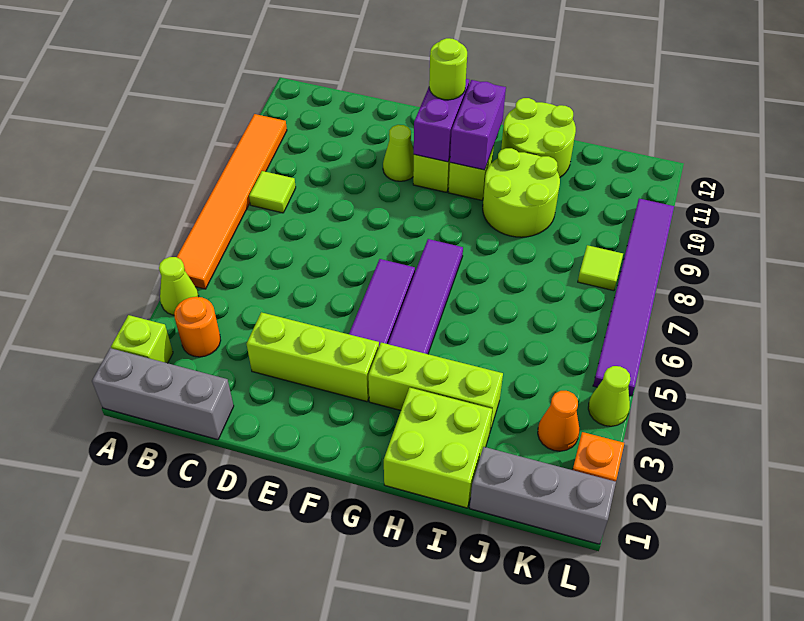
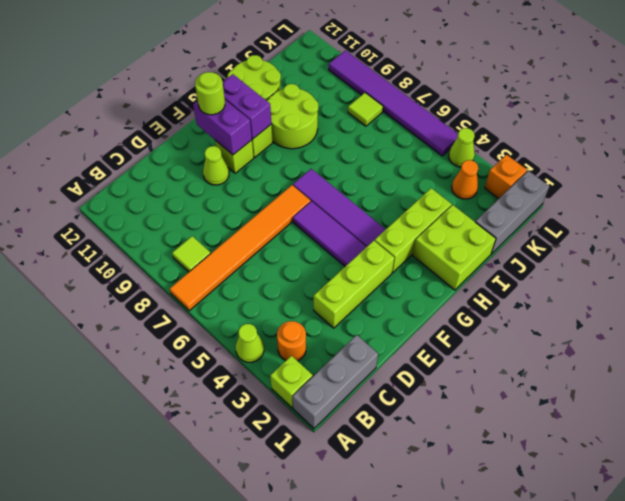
orange tile A5:A10 level 1 -> orange tile A7:F7 level 1

